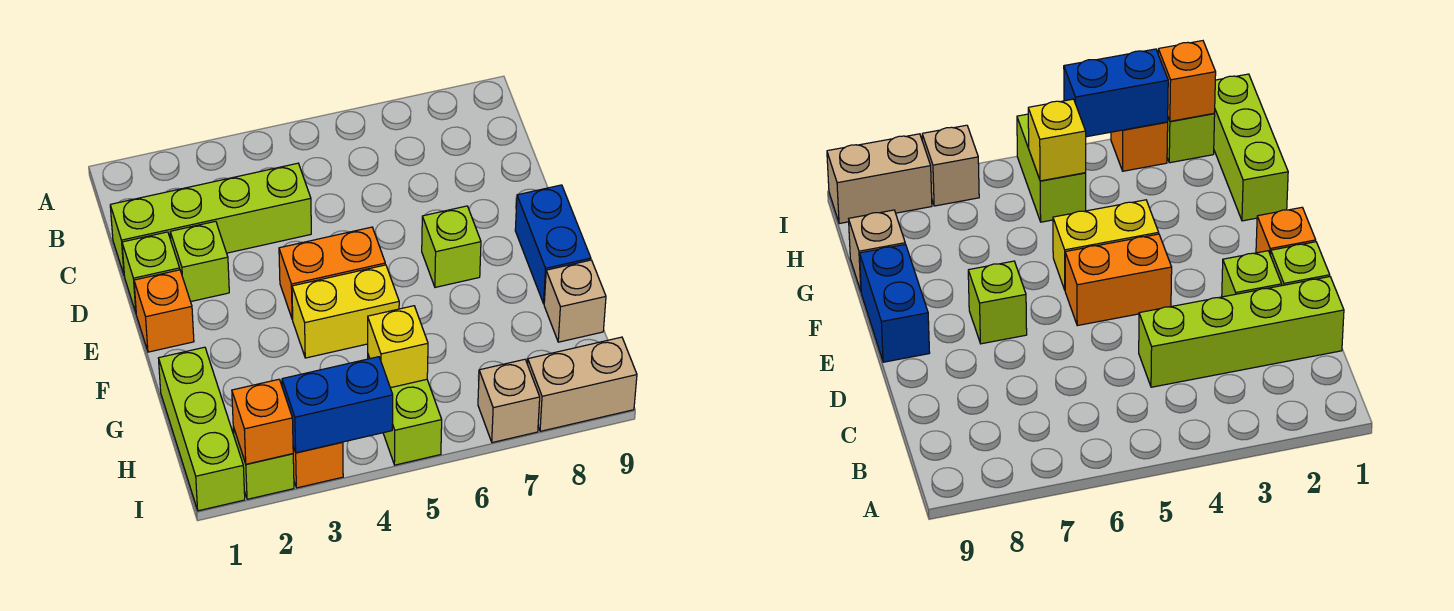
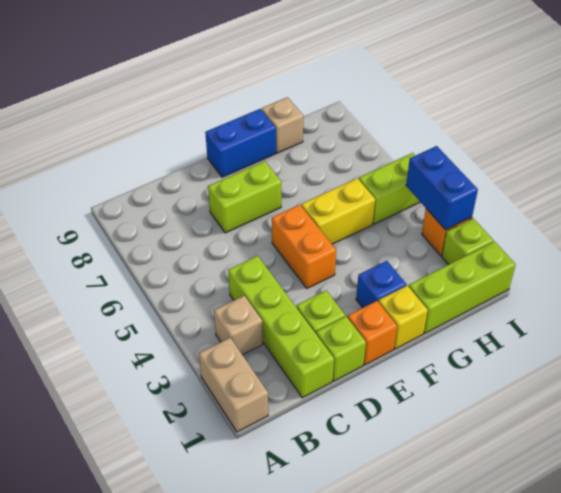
lime brick E7 level 1 -> lime brick D7:E7 level 1
none -> blue brick F2 level 1
yellow brick F4:F5 level 1 -> yellow brick F5:G5 level 1
yellow brick H5 level 2 -> yellow brick F1 level 1
orange brick I2 level 2 -> none
tan brick I7 level 1 -> tan brick B3 level 1
tan brick I8:I9 level 1 -> tan brick A1:A2 level 1

